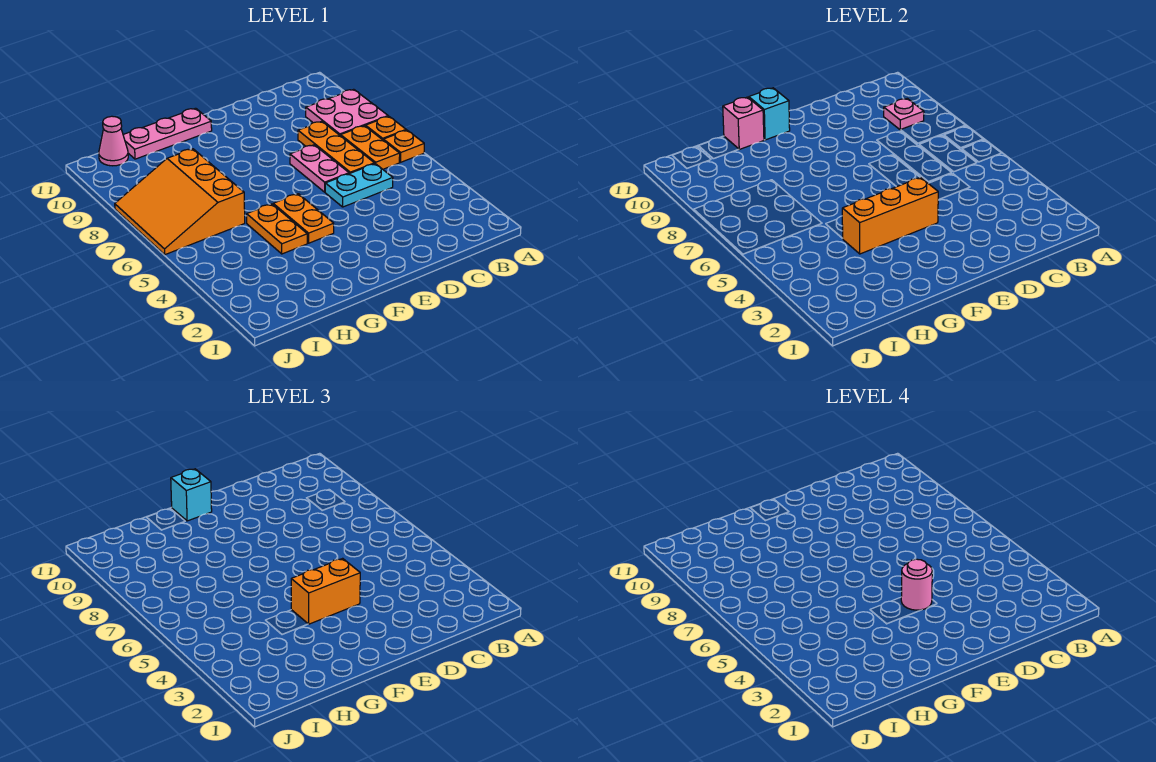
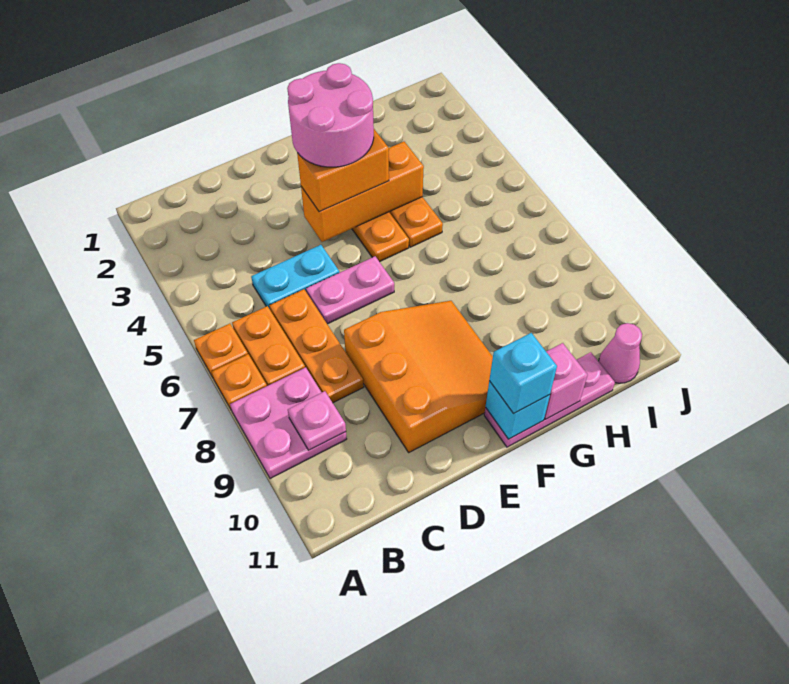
pink plate D6:D7 level 1 -> pink plate D6:E6 level 1
pink round brick E4 level 4 -> pink round brick E3:F4 level 4
orange slope H6:J8 level 1 top H -> orange slope D8:F10 level 1 top D

